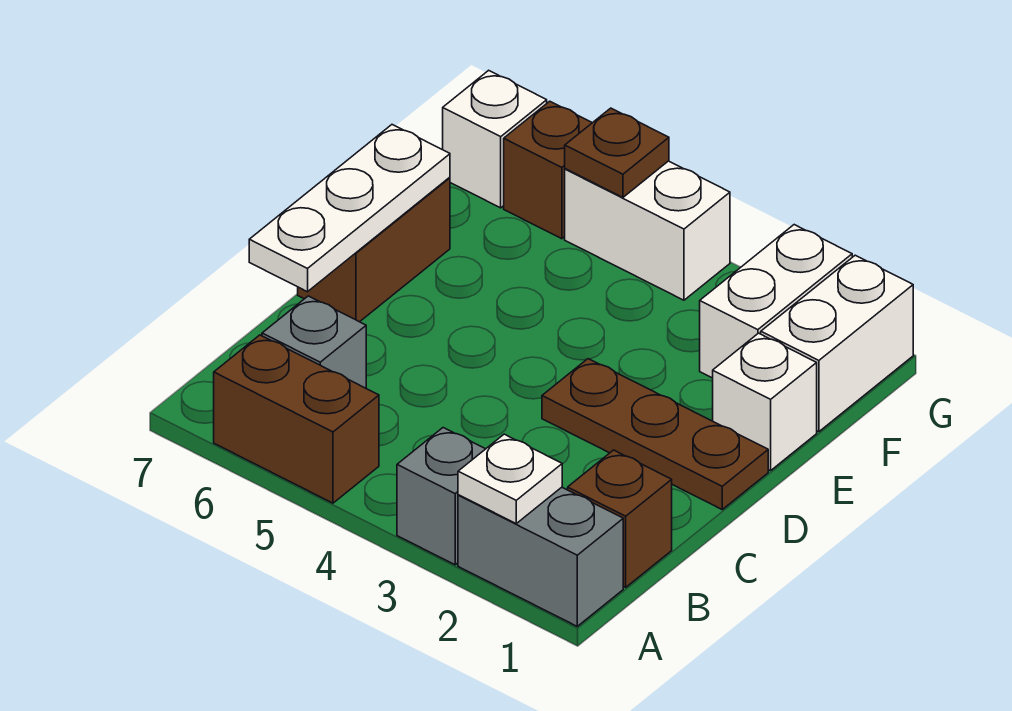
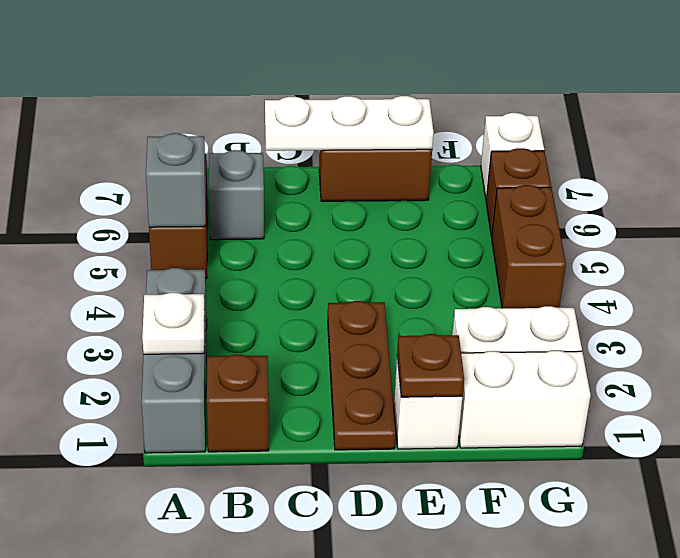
none -> grey brick A5 level 2
white brick G4:G5 level 1 -> brown brick G4:G5 level 1
brown plate G5 level 2 -> brown plate E1 level 2

